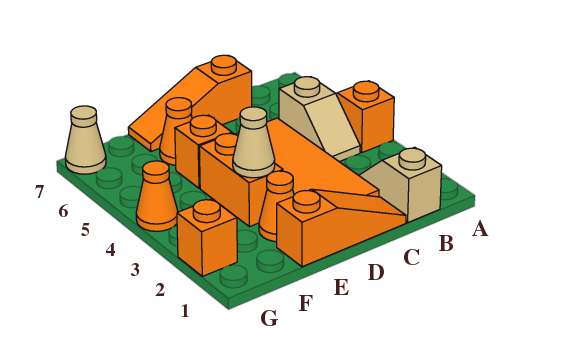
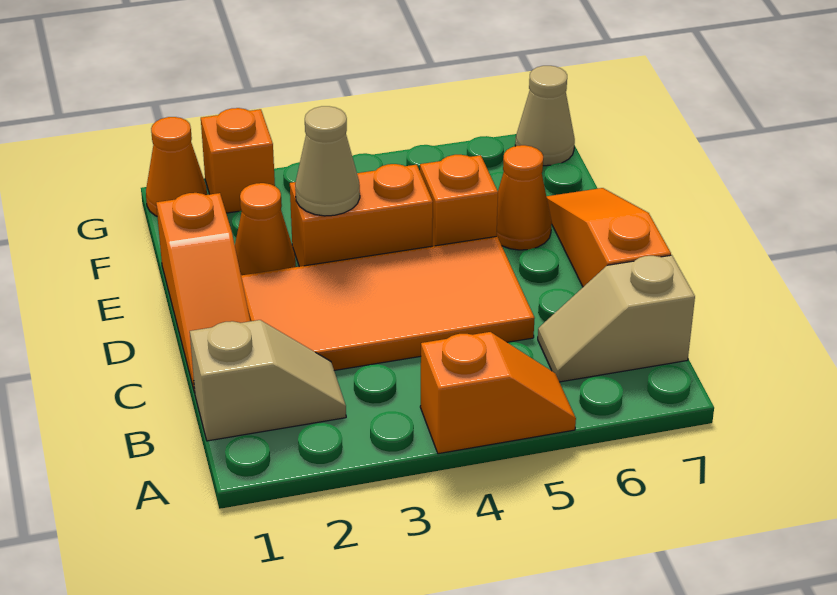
tan slope B4:B5 level 1 top 5 -> tan slope B6:B7 level 1 top 7
orange cone G4 level 1 -> orange cone G1 level 1

